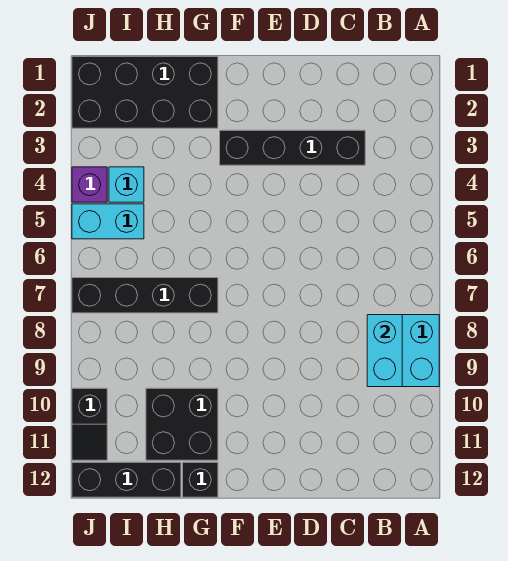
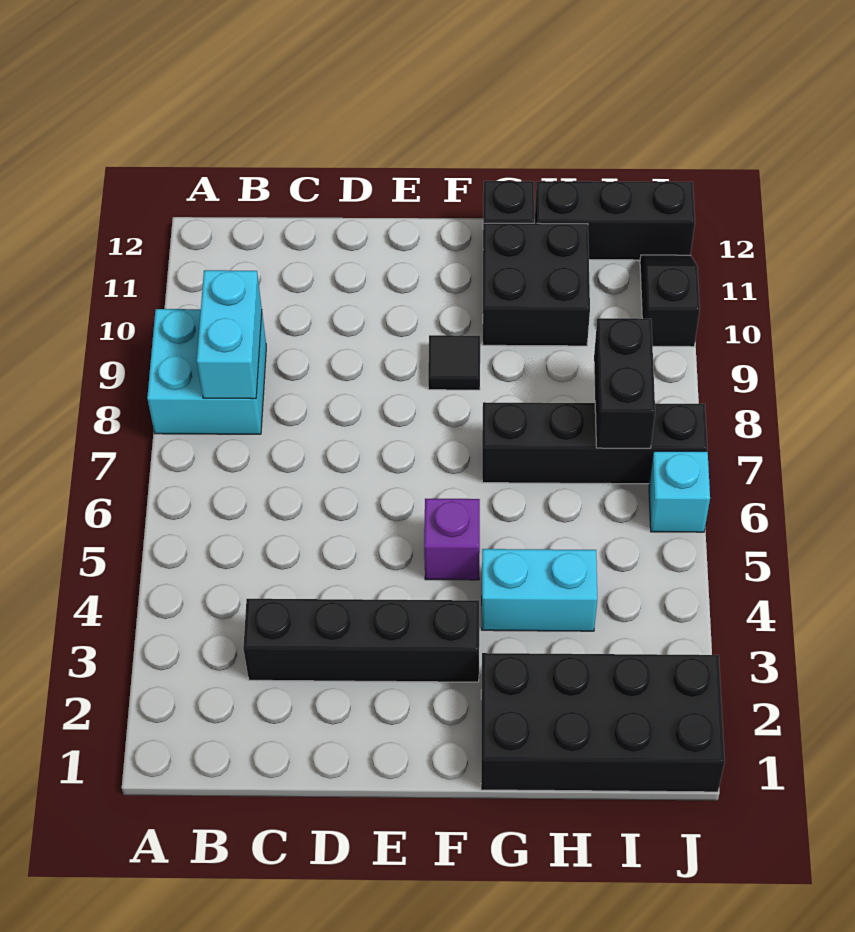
none -> black tile F9 level 1
cyan brick I4 level 1 -> cyan brick J6 level 1
cyan brick I5:J5 level 1 -> cyan brick G4:H4 level 1
none -> black brick I7:I8 level 2
purple brick J4 level 1 -> purple brick F5 level 1

